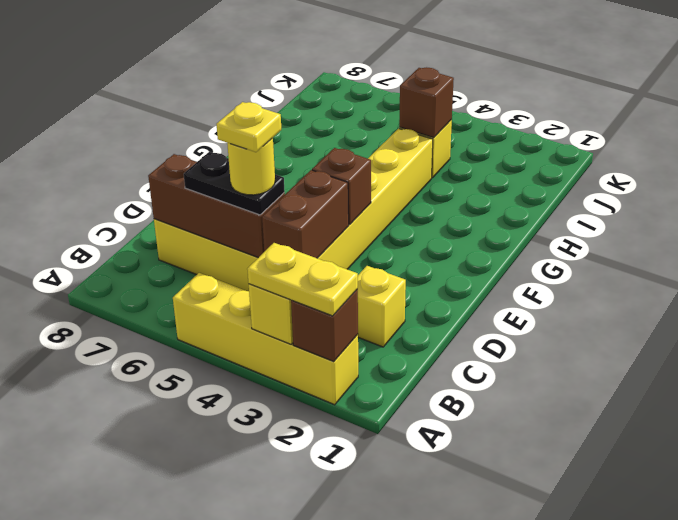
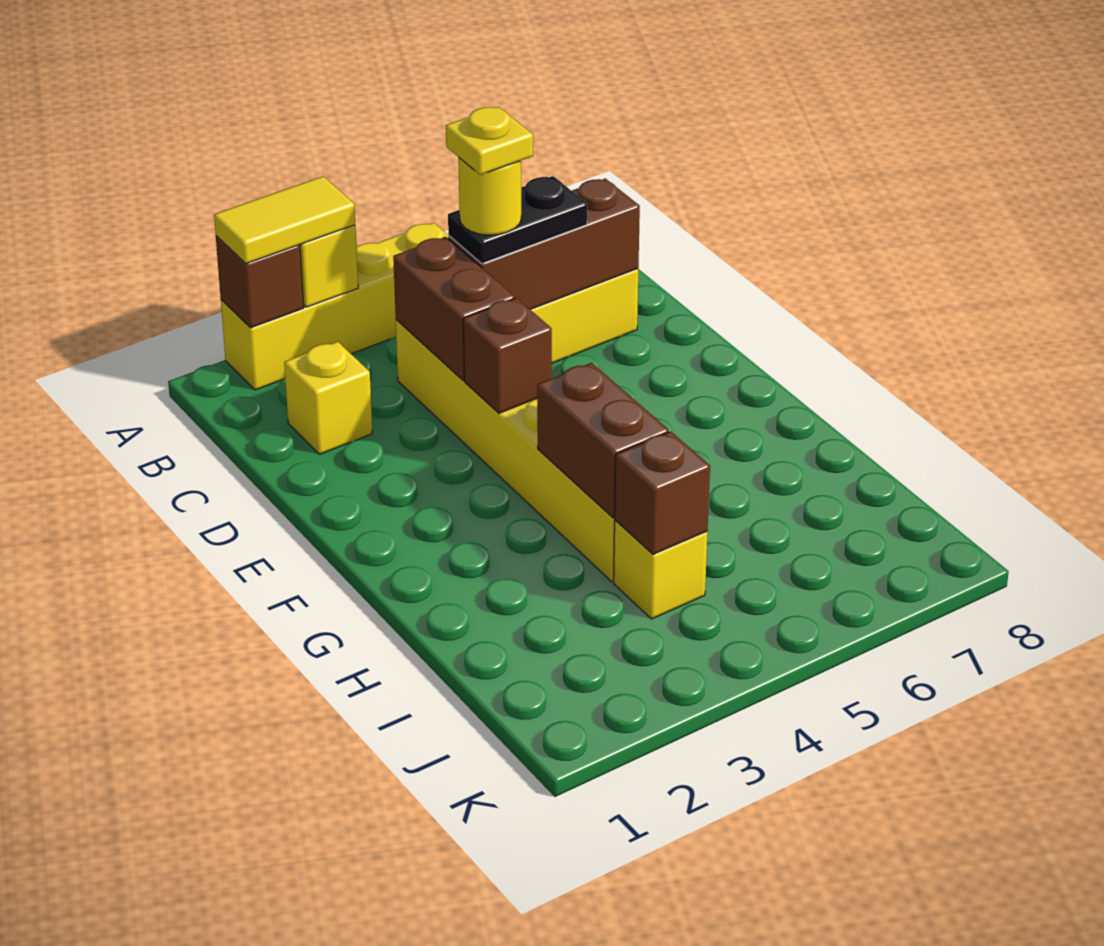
yellow plate A2:A3 level 3 -> yellow tile A2:A3 level 3
none -> brown brick G4:H4 level 2

